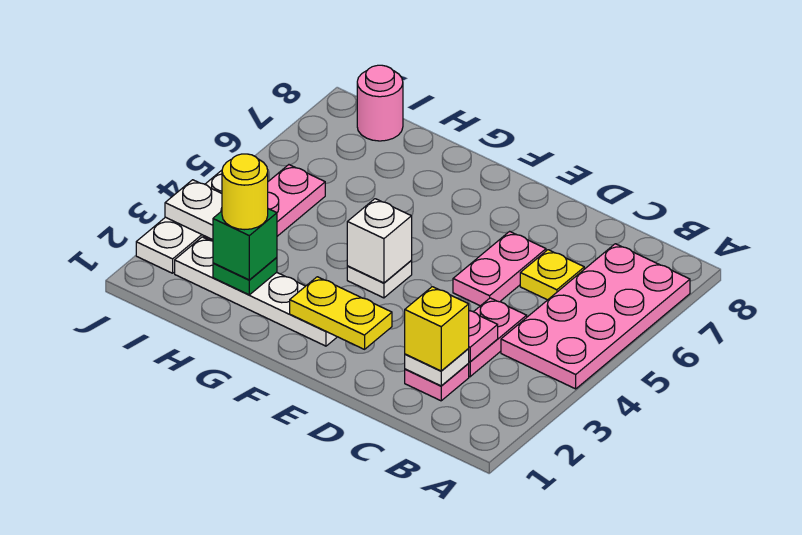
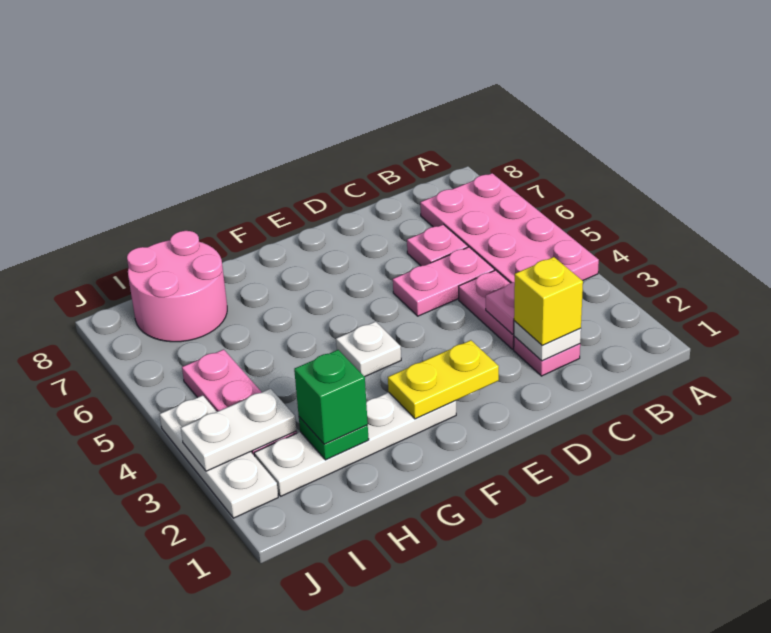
yellow plate C6 level 1 -> pink plate C6 level 1
pink plate D5:D6 level 1 -> pink plate C5:D5 level 1
white brick F4 level 2 -> none
yellow round brick H2 level 4 -> none
pink round brick I8 level 1 -> pink round brick H7:I8 level 1

